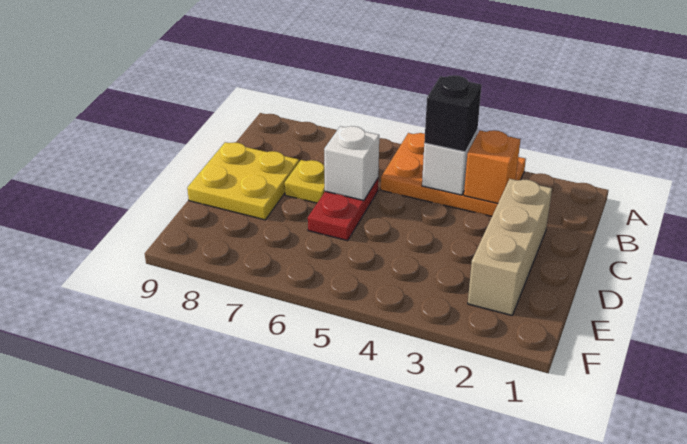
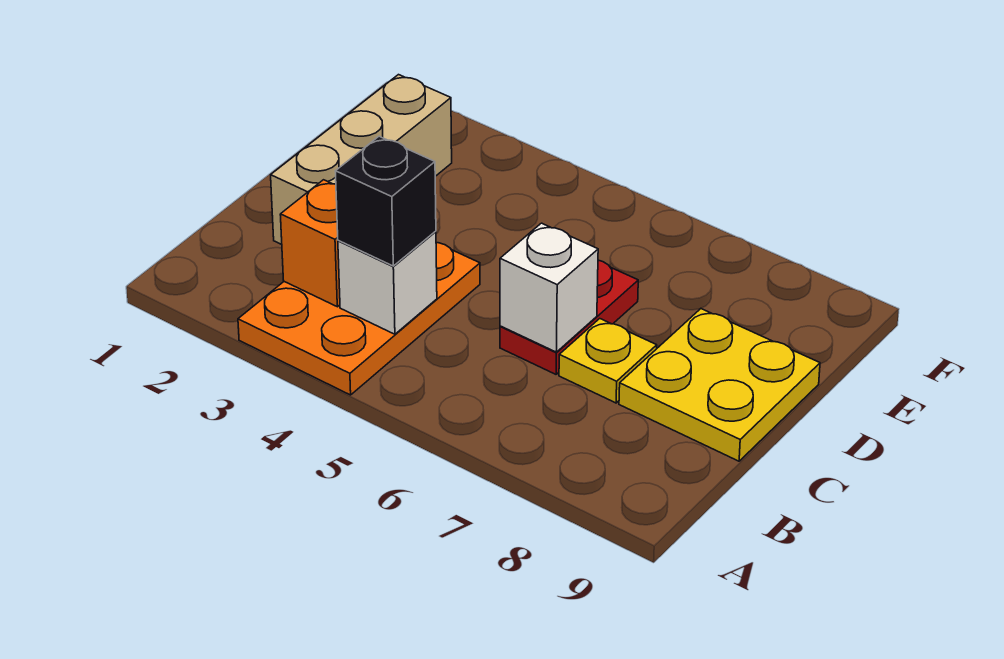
orange plate A3:B5 level 1 -> orange plate A3:C4 level 1

